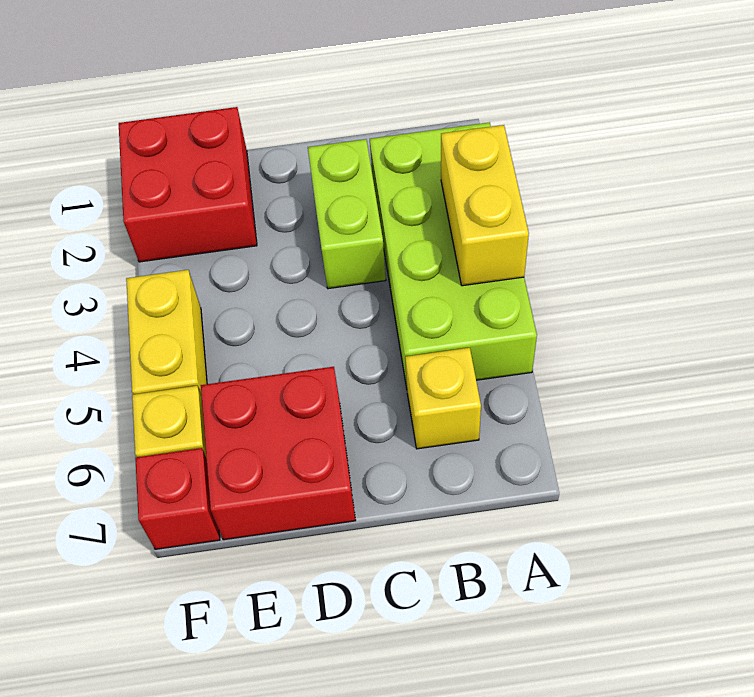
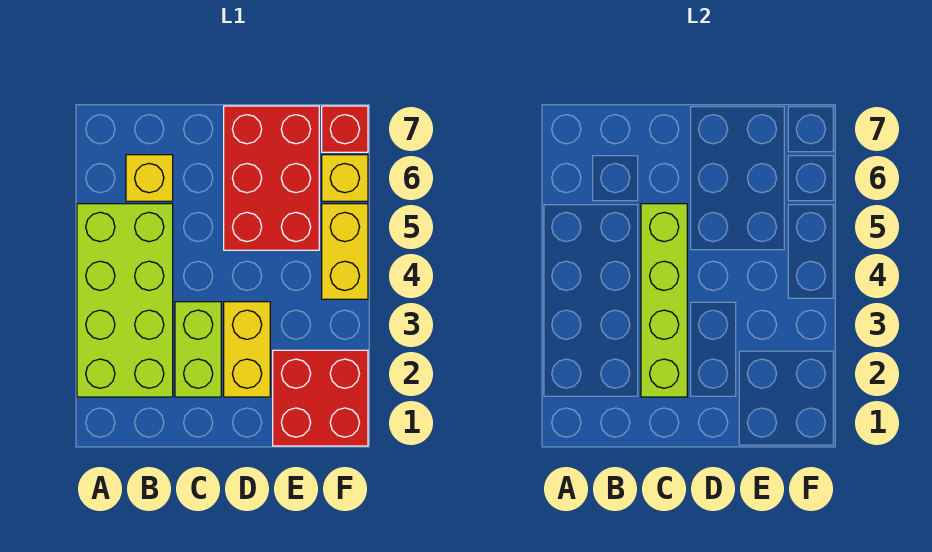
yellow brick A3:A4 level 2 -> yellow brick D2:D3 level 1
none -> lime brick C2:C5 level 2
red brick D6:E7 level 1 -> red brick D5:E7 level 1

